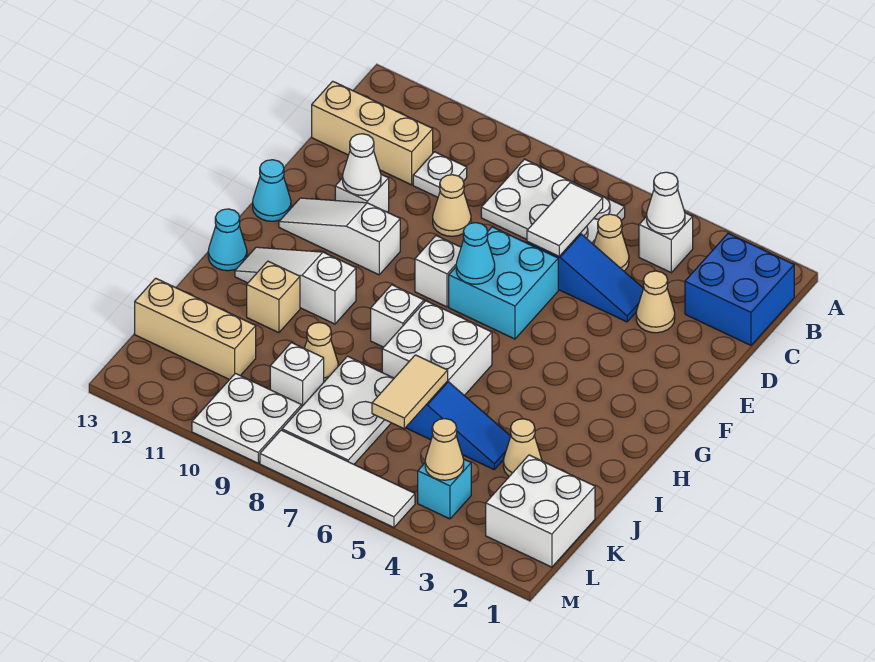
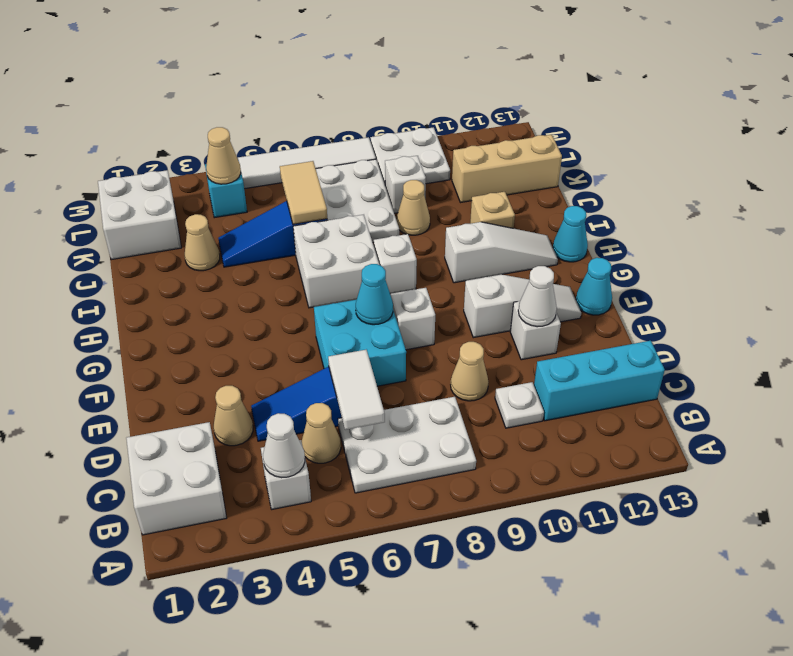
blue brick B1:C2 level 1 -> white brick B1:C2 level 1
tan brick C11:C13 level 1 -> cyan brick C11:C13 level 1

